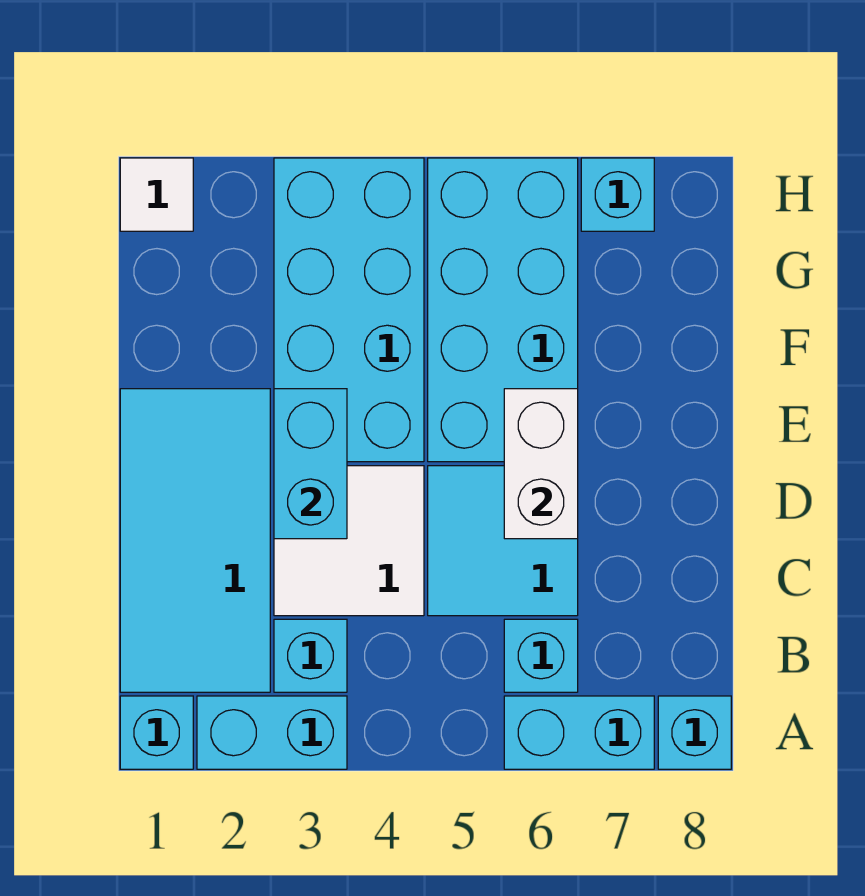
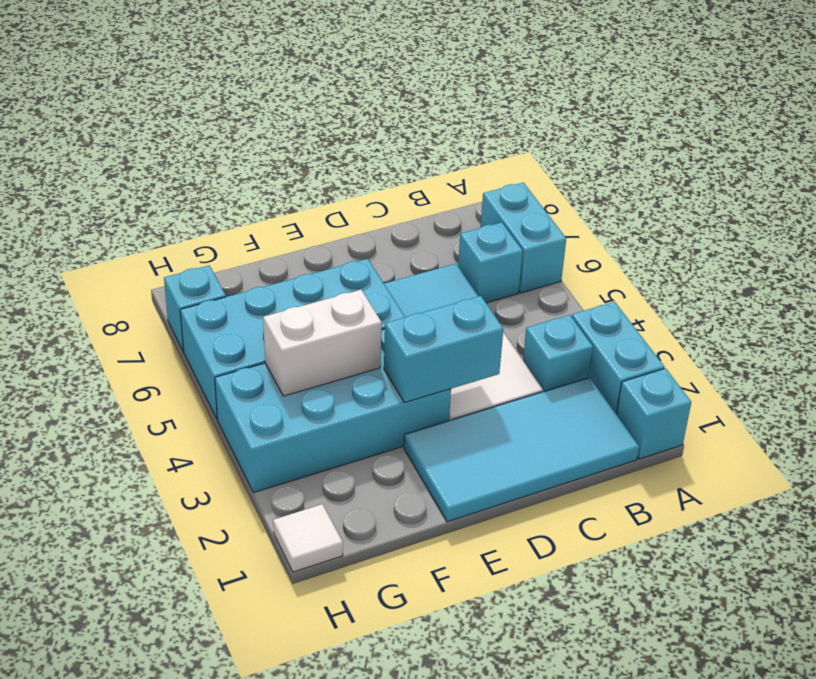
cyan brick A8 level 1 -> none
white brick D6:E6 level 2 -> white brick F4:G4 level 2

